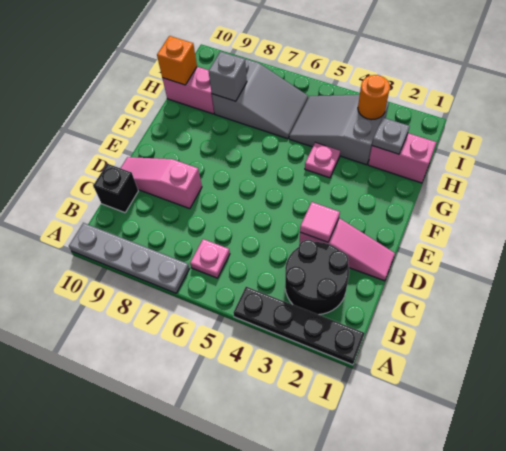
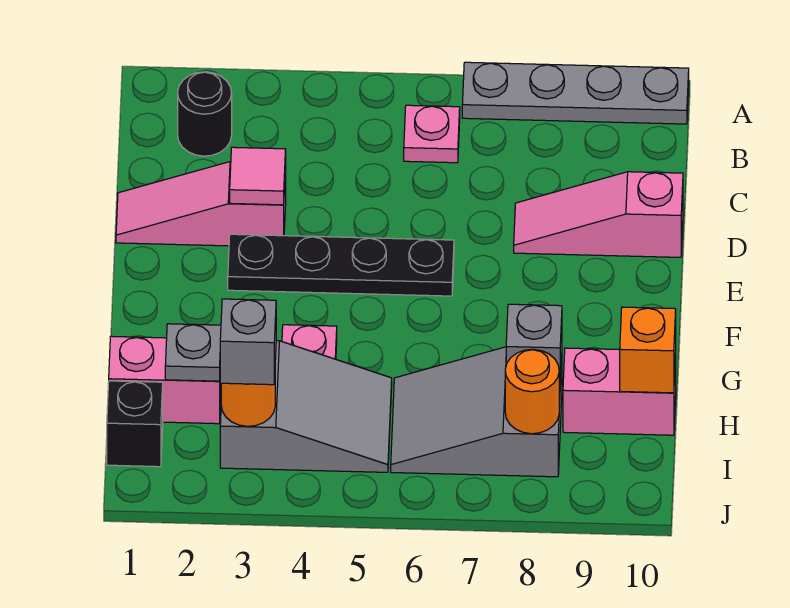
black plate A1:A4 level 1 -> black plate E3:E6 level 1
black round brick B2:C3 level 1 -> black round brick B2 level 1
black brick C10 level 1 -> black brick I1 level 1
pink slope D8:D10 level 1 top 8 -> pink slope D8:D10 level 1 top 10
none -> grey brick I3 level 3
none -> orange round brick I8 level 2

